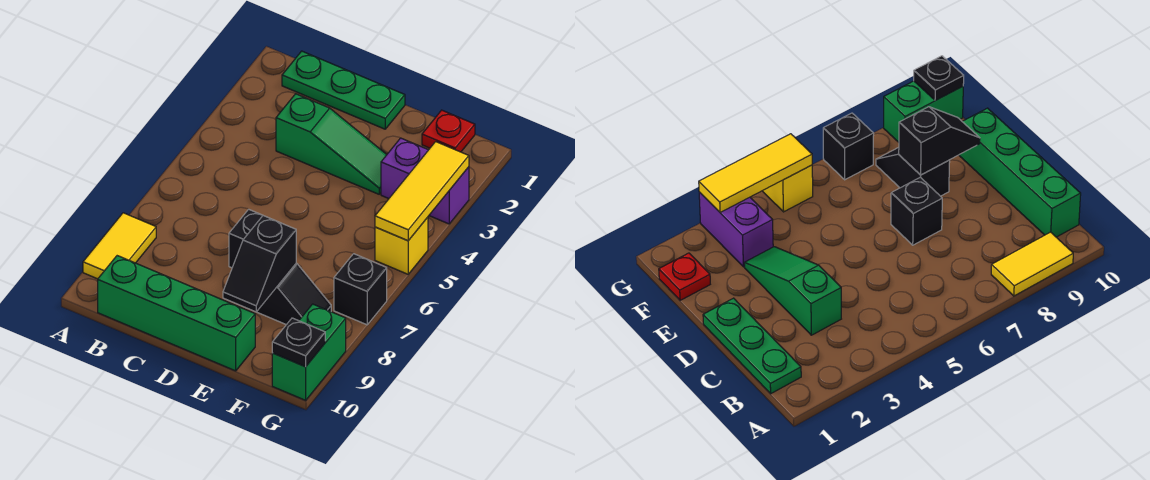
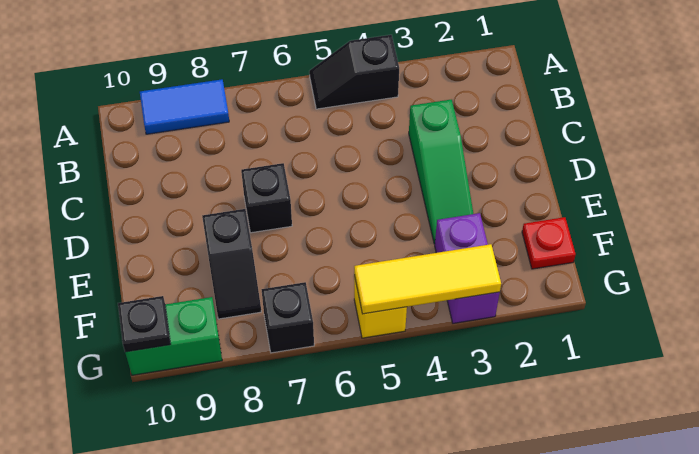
yellow tile A8:A9 level 1 -> blue tile A8:A9 level 1
green plate B1:D1 level 1 -> none
green brick B10:E10 level 1 -> none
black slope E8:E9 level 2 top 8 -> black slope A4:A5 level 1 top 4

